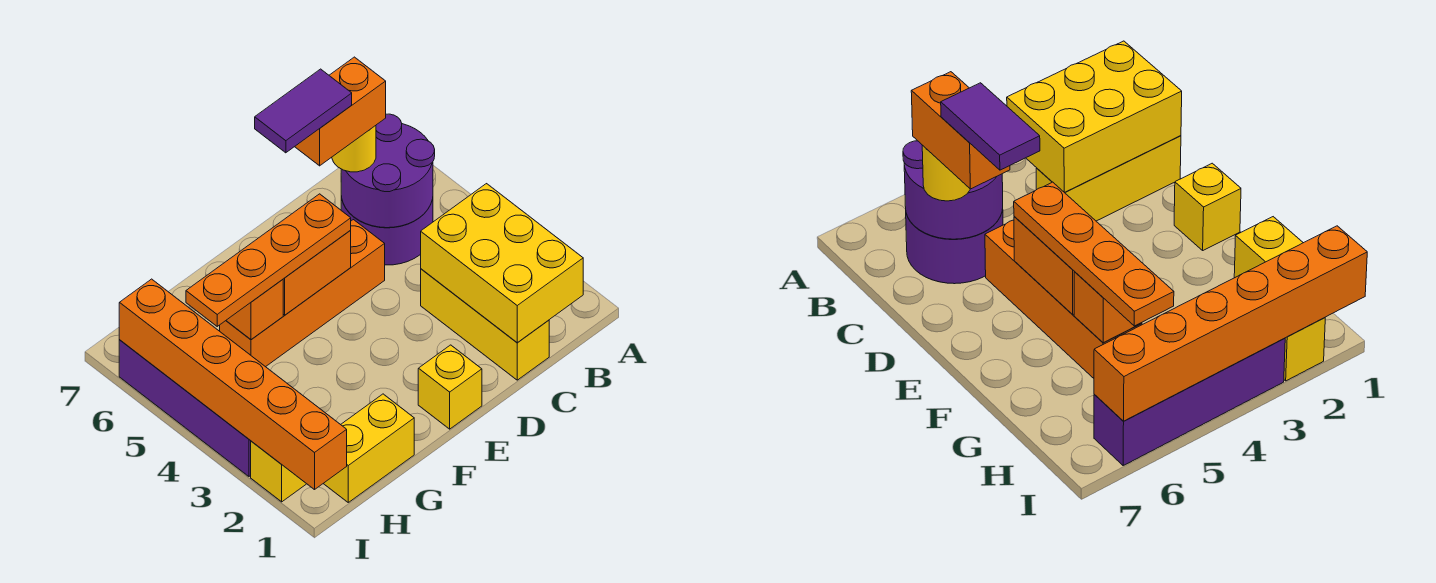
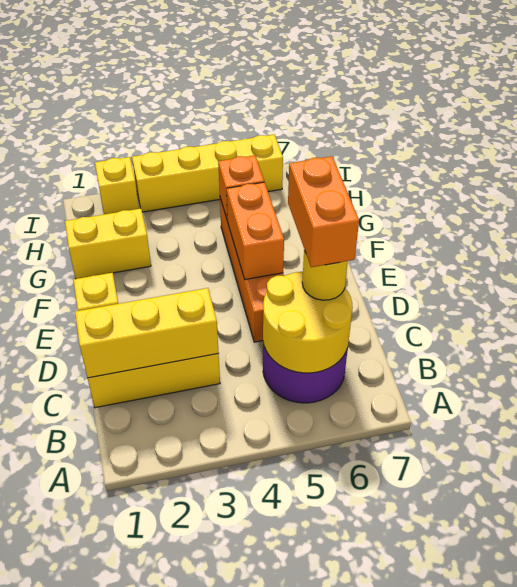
yellow brick B1:C3 level 2 -> yellow brick C1:C3 level 2
purple round brick B5:C6 level 2 -> yellow round brick B5:C6 level 2
purple tile D6:E6 level 5 -> none
orange plate E5:H5 level 3 -> none
yellow brick G1:H1 level 1 -> yellow brick G1:G2 level 1
orange brick I1:I6 level 2 -> none
purple brick I3:I6 level 1 -> yellow brick I3:I6 level 1

